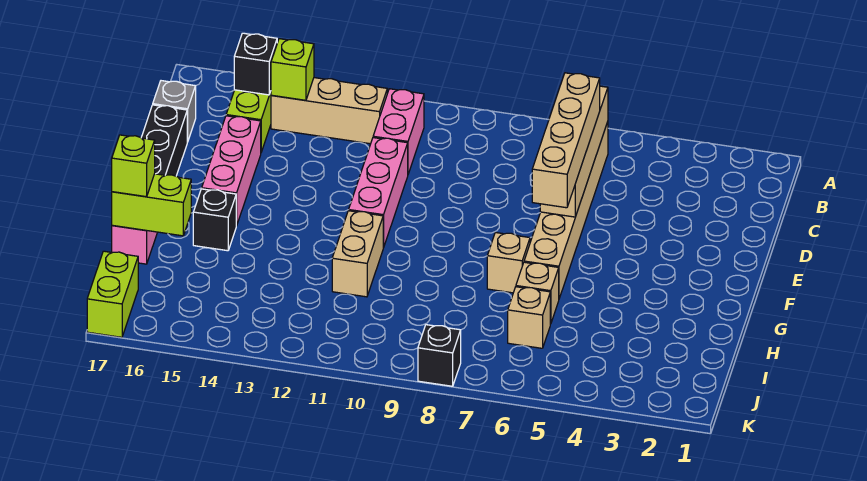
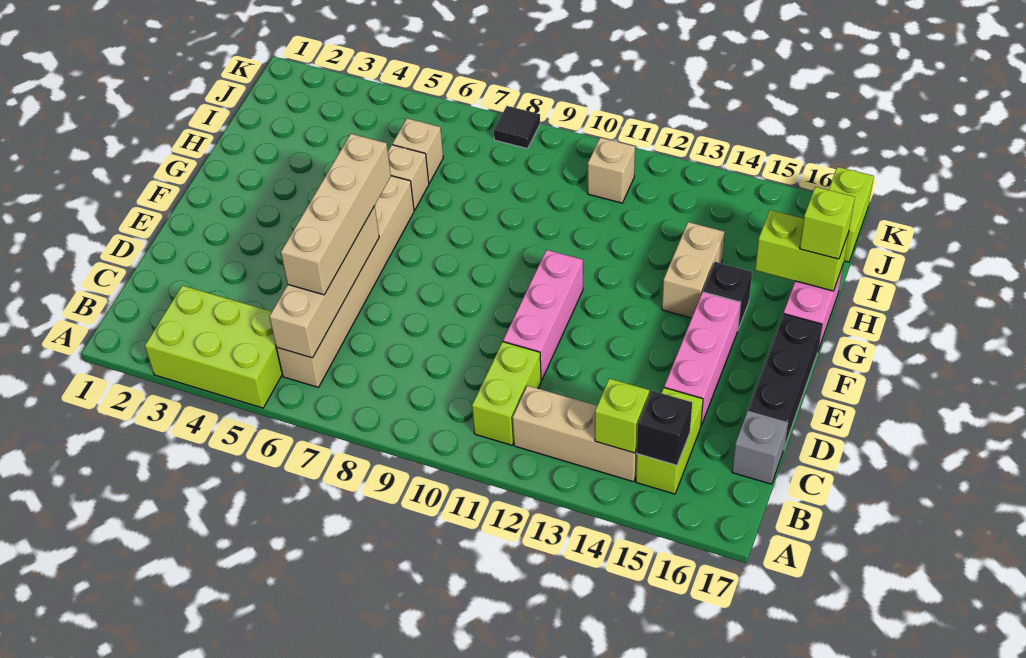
none -> lime brick A3:B5 level 1
pink brick B11:C11 level 1 -> lime brick B11:C11 level 1
tan brick G7 level 1 -> tan brick J11 level 1
tan brick G11:H11 level 1 -> tan brick G14:H14 level 1
black brick K8 level 1 -> black tile K8 level 1

